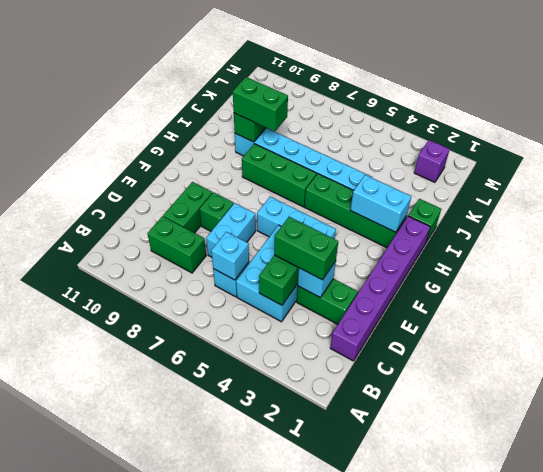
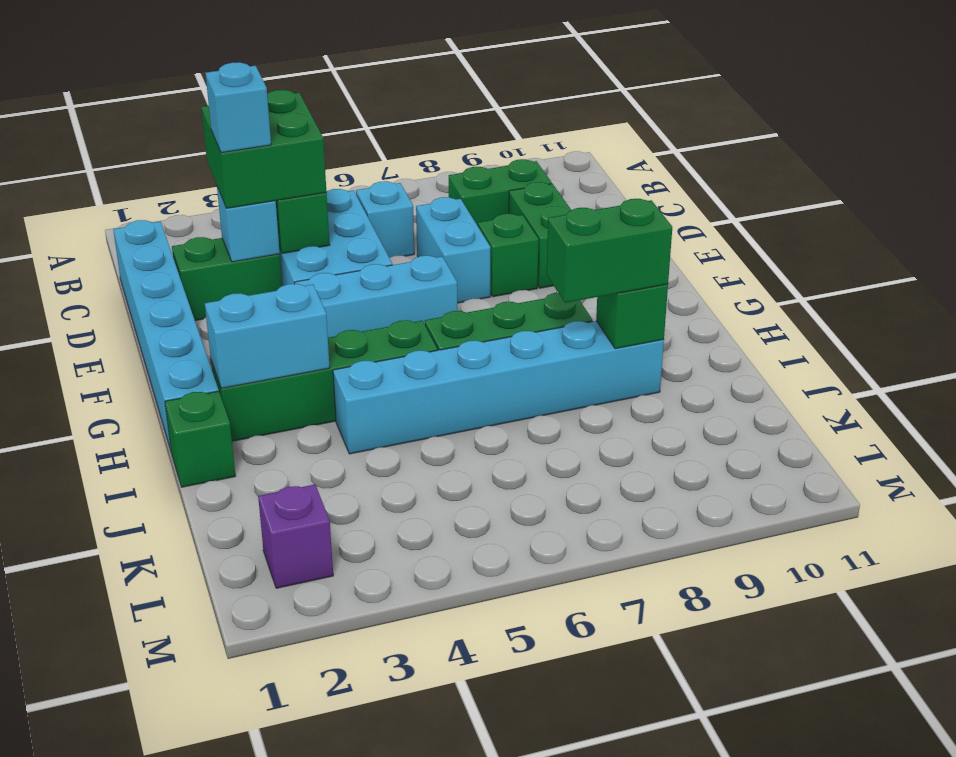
purple brick C1:H1 level 1 -> cyan brick C1:H1 level 1
cyan brick C6 level 2 -> cyan brick D3 level 4
green brick D3:D4 level 3 -> green brick C3:D4 level 3

